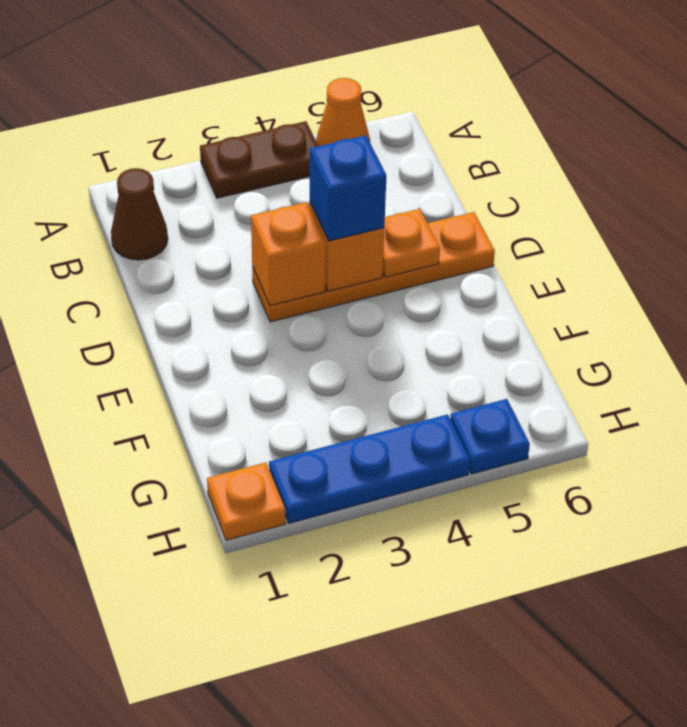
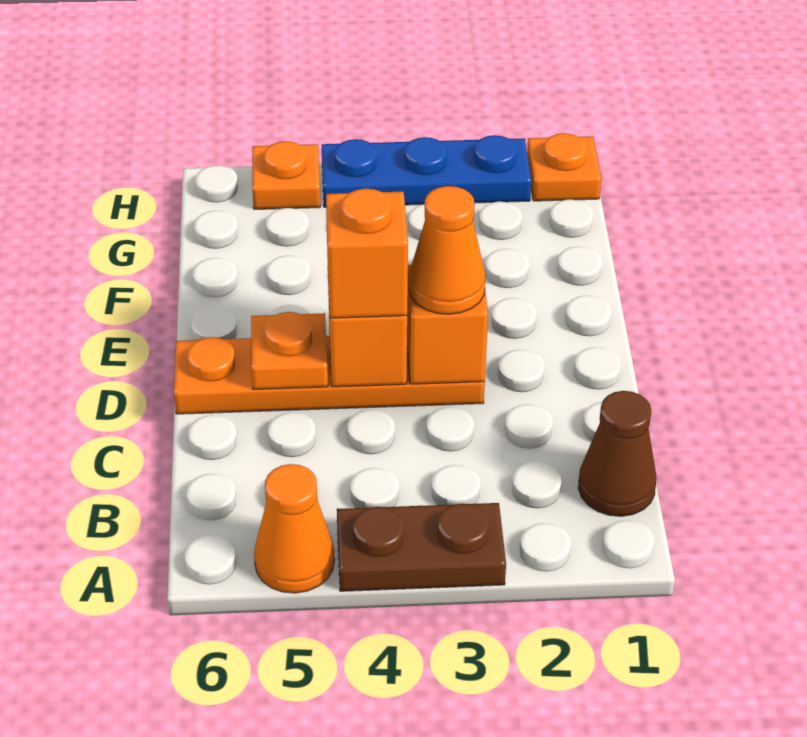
none -> orange cone D3 level 3
blue brick D4 level 3 -> orange brick D4 level 3
blue plate H5 level 1 -> orange plate H5 level 1

